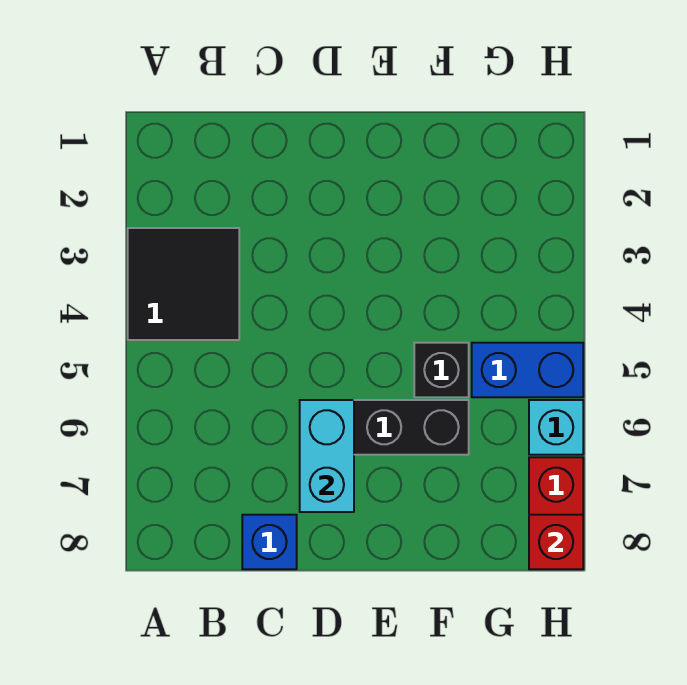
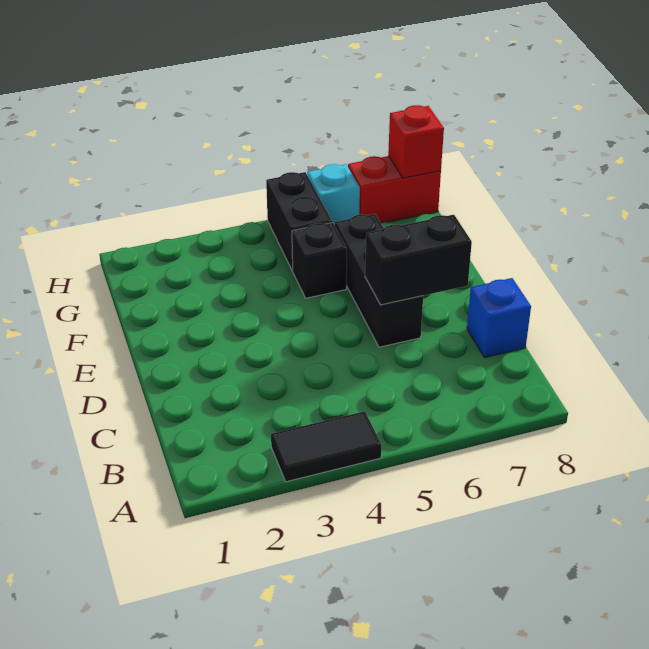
black tile A3:B4 level 1 -> black tile A3:A4 level 1
cyan brick D6:D7 level 2 -> black brick D6:D7 level 2
blue brick G5:H5 level 1 -> black brick G5:H5 level 1

